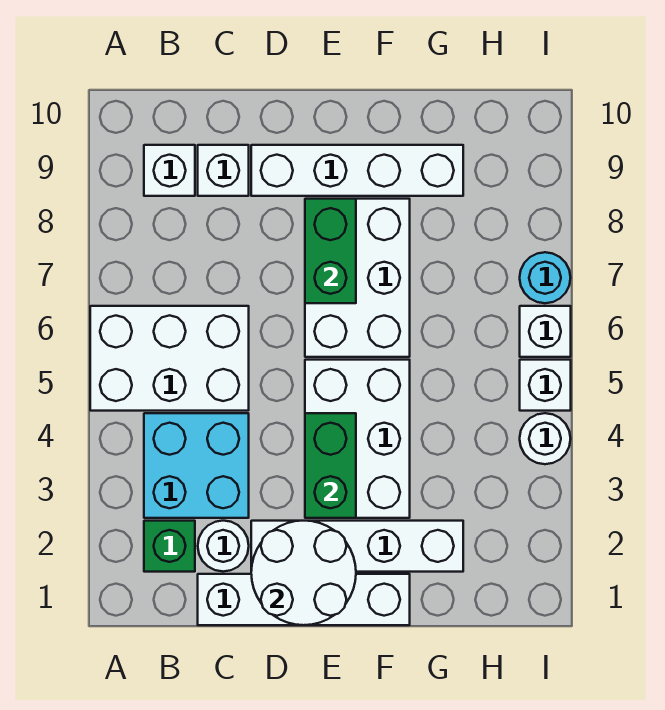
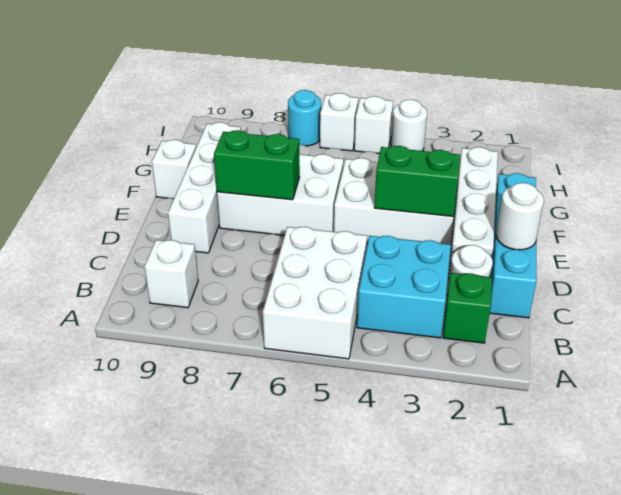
white brick C1:F1 level 1 -> cyan brick C1:F1 level 1
white brick C9 level 1 -> white brick F10 level 1
white round brick D1:E2 level 2 -> white round brick D1 level 2

